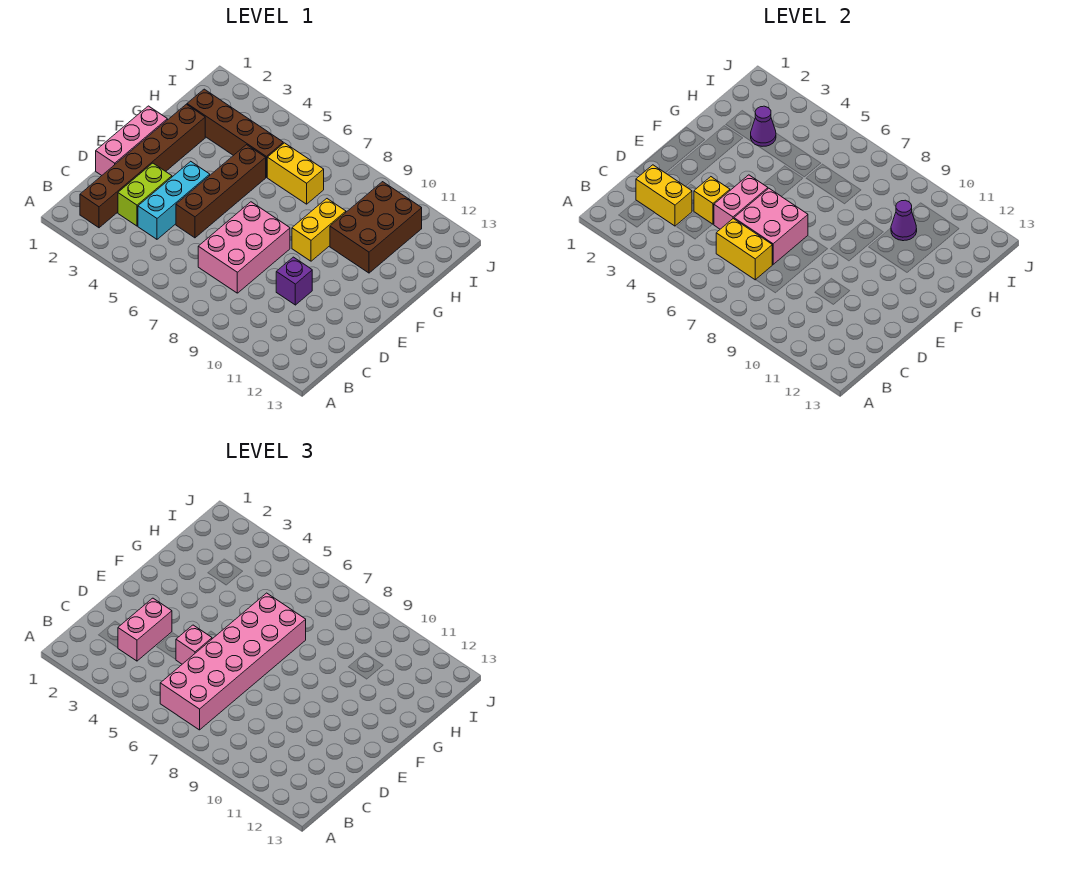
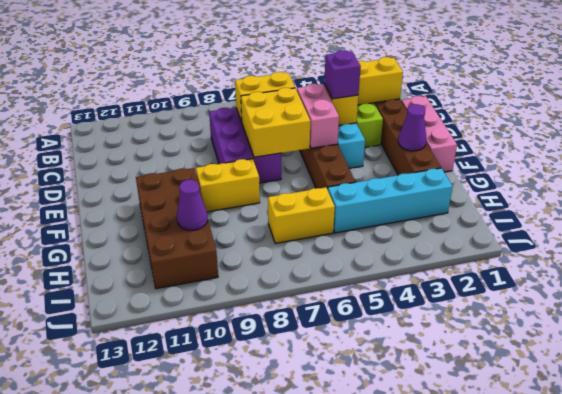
pink brick B6:G7 level 3 -> none
pink brick C3:D3 level 3 -> none
pink brick C7:E8 level 1 -> purple brick C7:E8 level 1
pink brick D5 level 3 -> none
pink brick D6:E7 level 2 -> yellow brick D6:E7 level 2
purple brick D10 level 1 -> purple brick D4 level 3
yellow brick F9:G9 level 1 -> yellow brick F8:F9 level 1
brown brick G10:I11 level 1 -> brown brick F10:I11 level 1
brown brick H2:H5 level 1 -> cyan brick H2:H5 level 1
purple cone H3 level 2 -> purple cone F2 level 2

